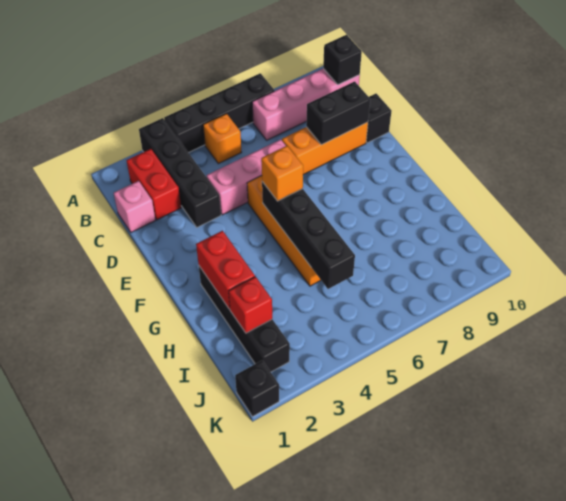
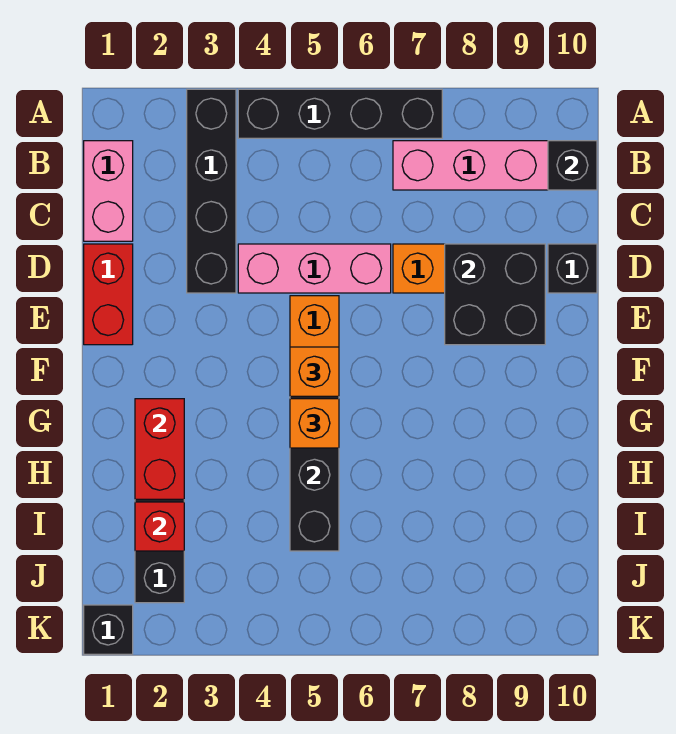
red brick B2:C2 level 1 -> red brick D1:E1 level 1
orange brick B5 level 1 -> orange brick G5 level 3
pink brick C1 level 1 -> pink brick B1:C1 level 1
black brick D8:D9 level 2 -> black brick D8:E9 level 2

